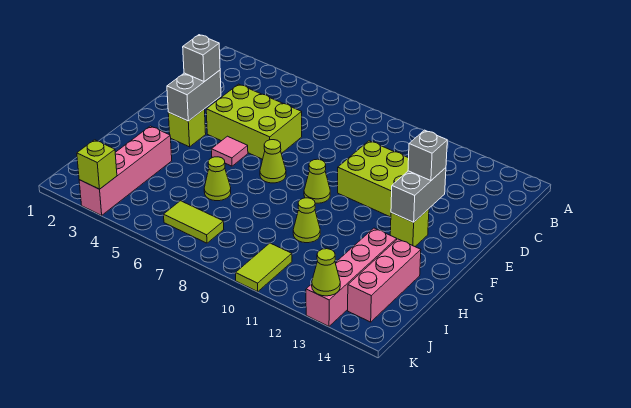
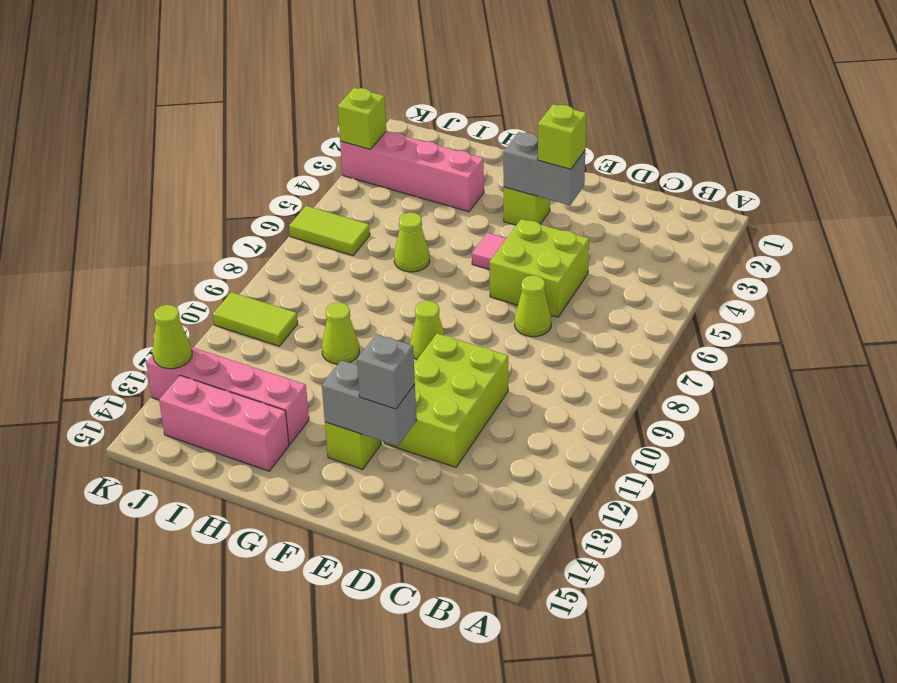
lime brick D4:E6 level 1 -> lime brick D5:E6 level 1
grey brick E3 level 3 -> lime brick E3 level 3
lime cone F7 level 1 -> lime cone D7 level 1
lime tile J6:J7 level 1 -> lime tile J6:K6 level 1

